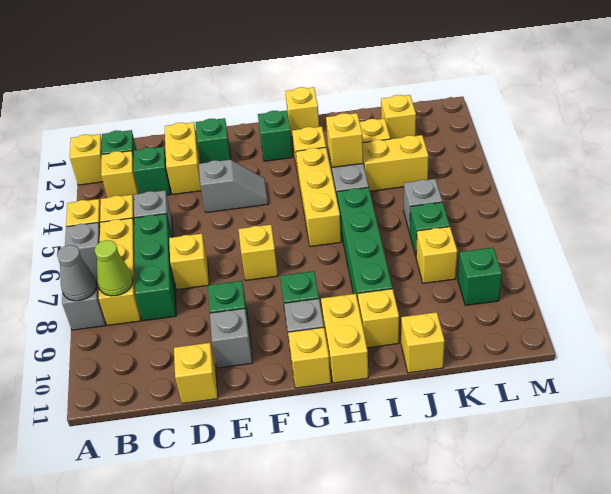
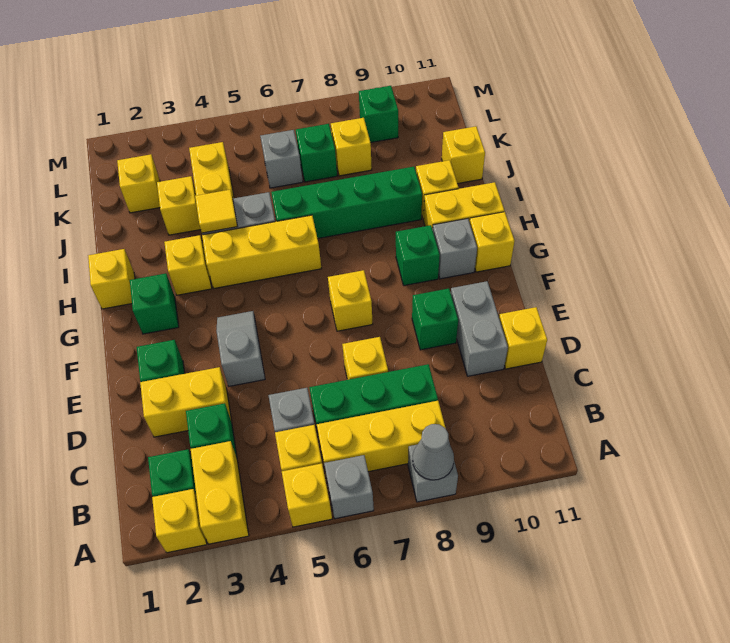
yellow brick B3 level 1 -> yellow brick A3:B3 level 1
lime cone B8 level 2 -> none
grey brick E10 level 1 -> grey brick D10:E10 level 1
yellow brick I4 level 2 -> yellow tile I4 level 2

